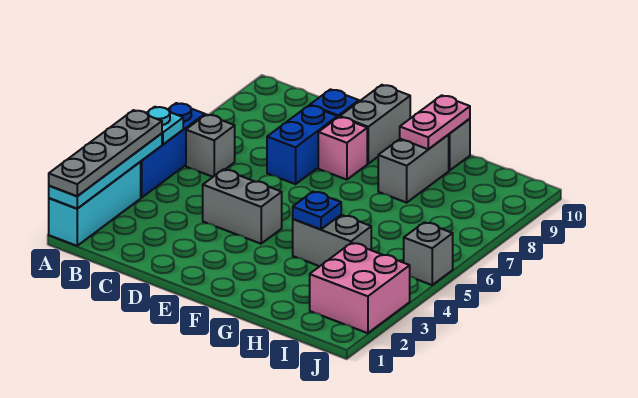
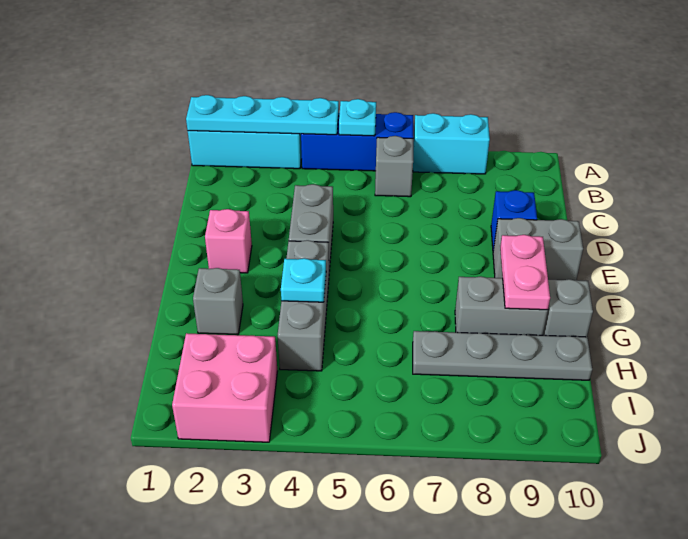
grey plate A1:A4 level 3 -> grey plate H7:H10 level 1
none -> cyan brick A7:A8 level 1
blue brick D7:D8 level 1 -> none
pink brick E8 level 1 -> pink brick E2 level 1
grey brick G4:H4 level 1 -> grey brick F4:H4 level 1
blue plate G4 level 2 -> cyan plate G4 level 2
pink plate G9:G10 level 2 -> pink plate F9:G9 level 2
grey brick J5 level 1 -> grey brick G2 level 1

